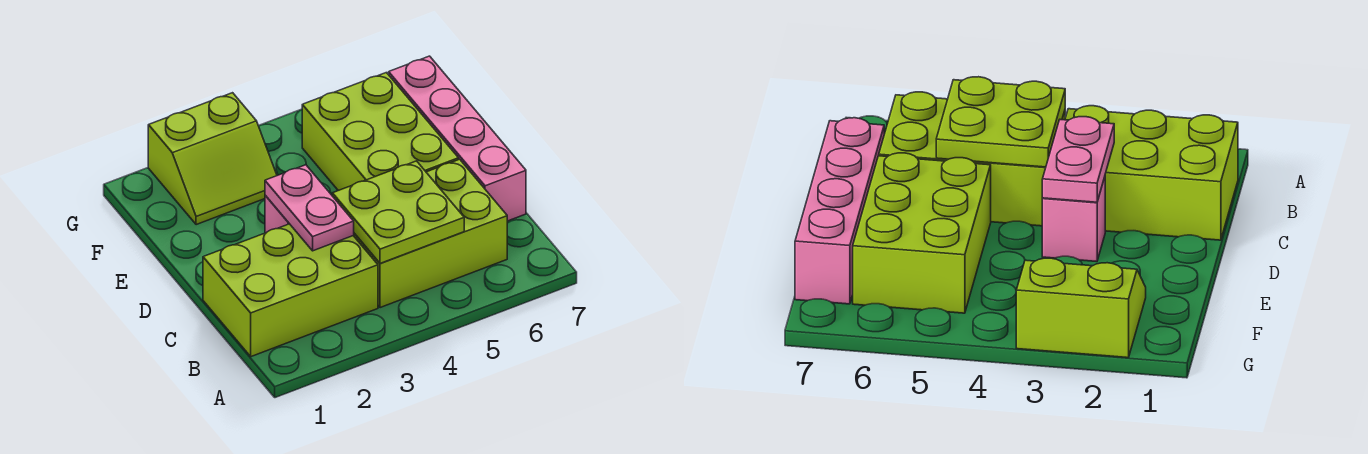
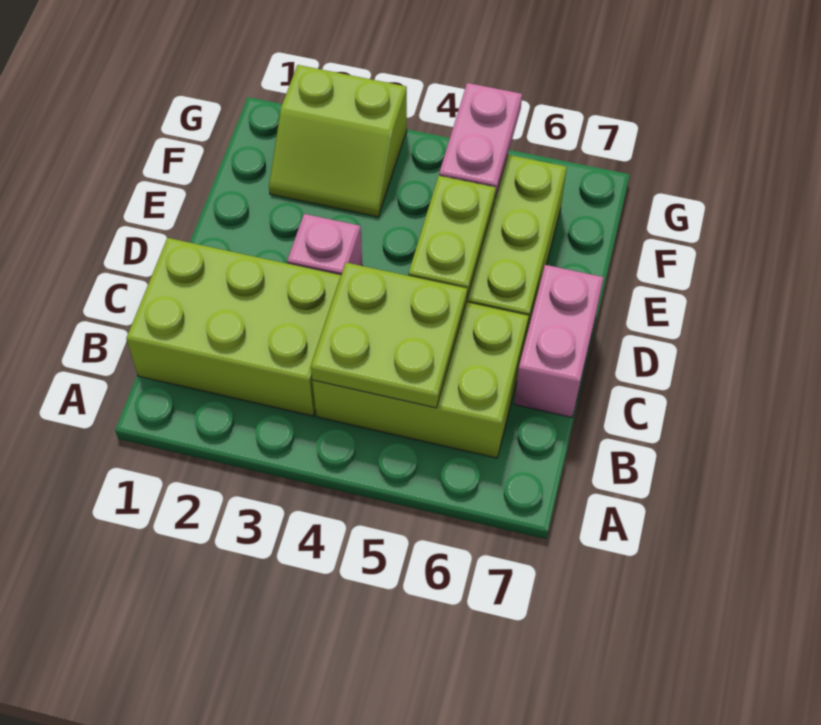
pink plate C3:D3 level 2 -> pink plate F5:G5 level 2
pink brick C7:F7 level 1 -> pink brick C7:D7 level 1
none -> lime plate D5:E5 level 2

